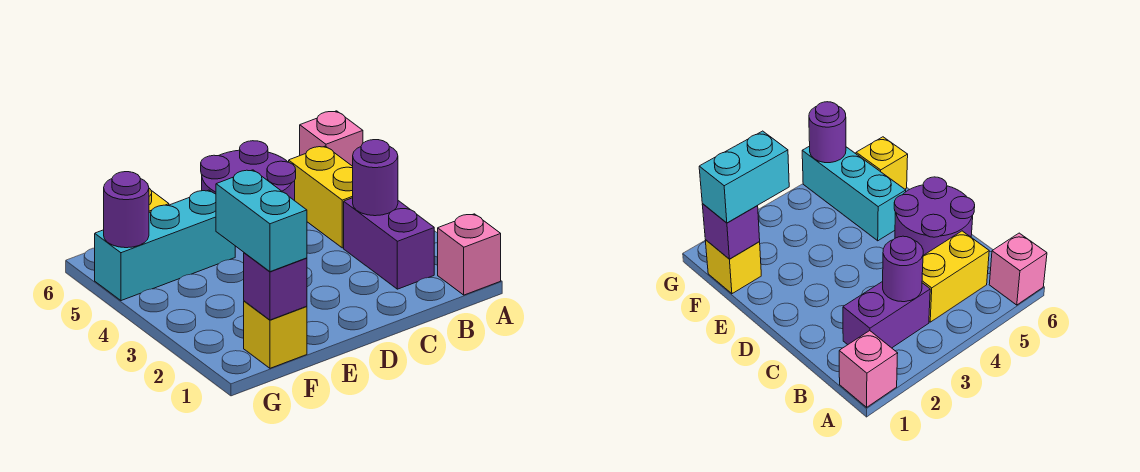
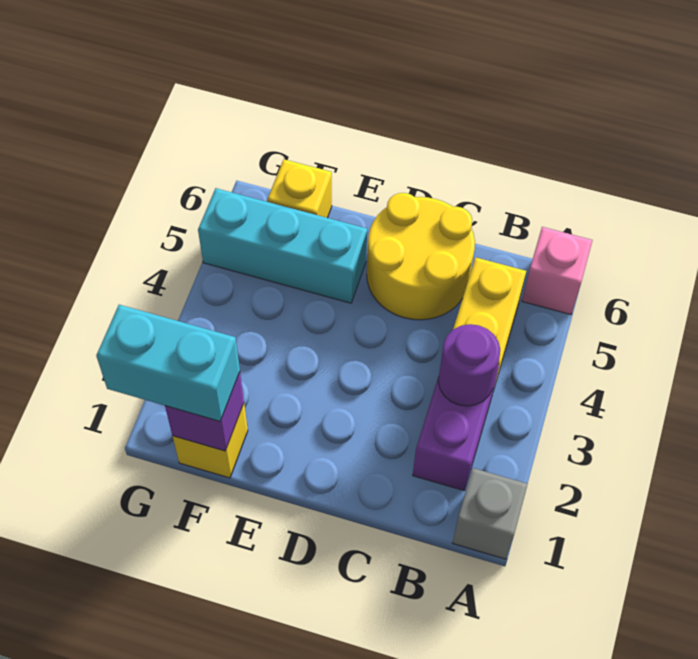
pink brick A1 level 1 -> grey brick A1 level 1
purple round brick C5:D6 level 1 -> yellow round brick C5:D6 level 1
cyan brick F1:F2 level 3 -> cyan brick F1:G1 level 3
purple round brick G5 level 2 -> none

